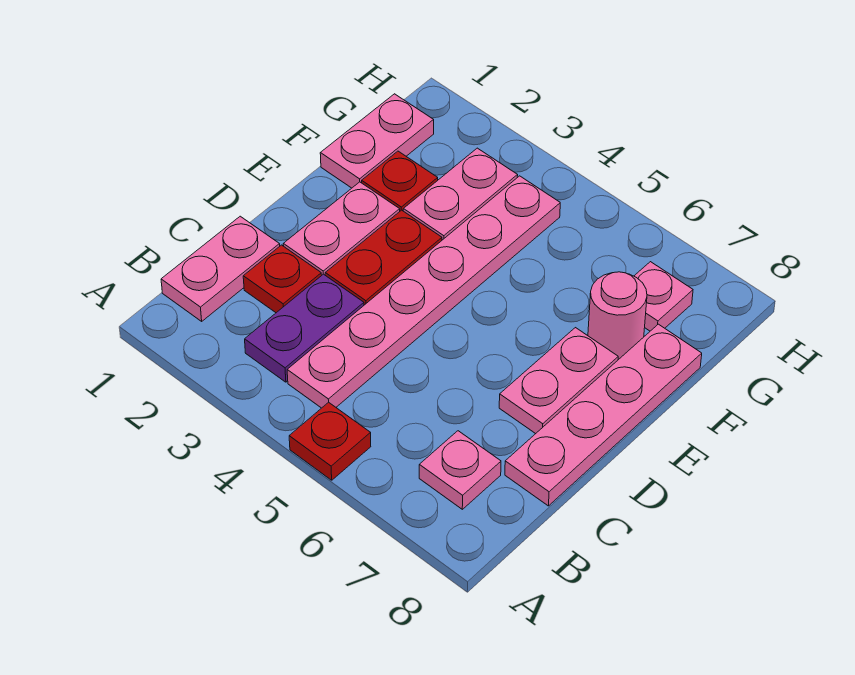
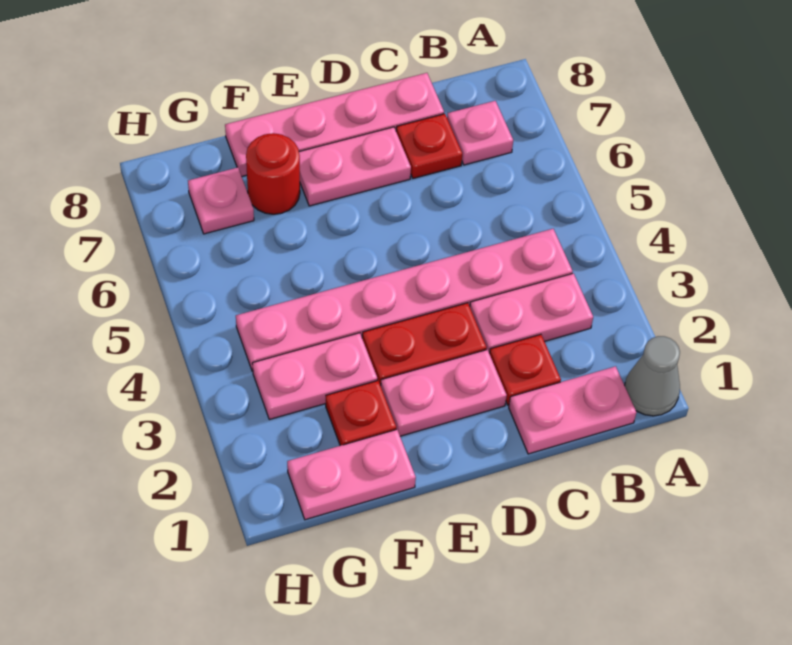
none -> grey cone A1 level 1
red plate A5 level 1 -> red plate C7 level 1
purple plate B3:C3 level 1 -> pink plate B3:C3 level 1
pink round brick F7 level 1 -> red round brick F7 level 1

